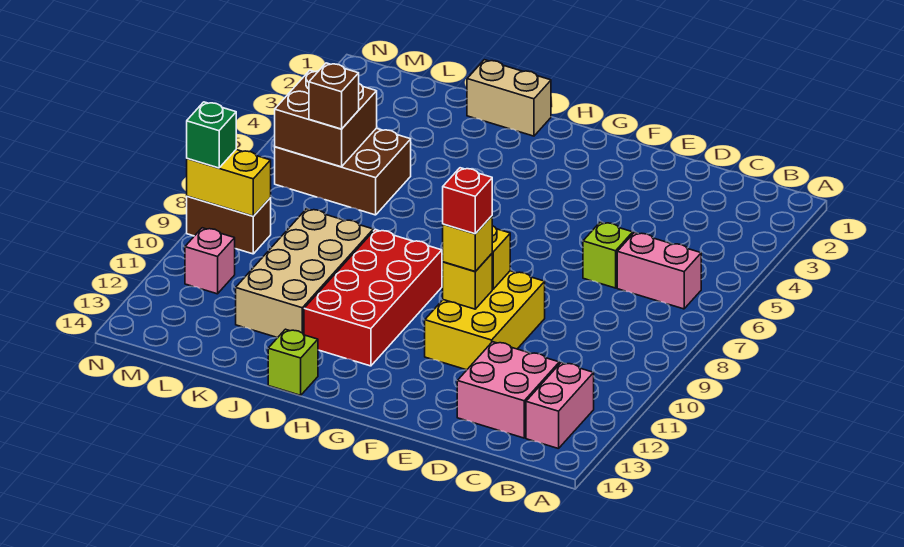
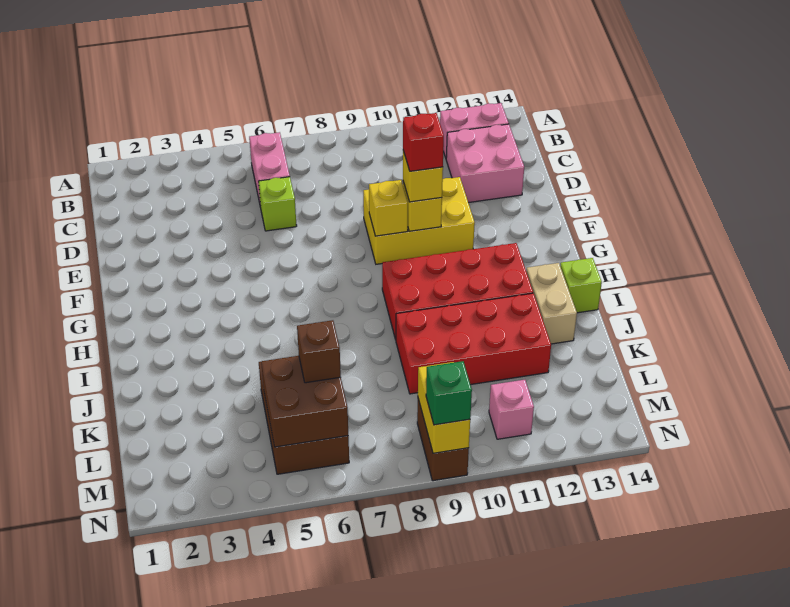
tan brick I1:J1 level 1 -> tan brick I13:J13 level 1
tan brick J9:K12 level 1 -> red brick J9:K12 level 1

